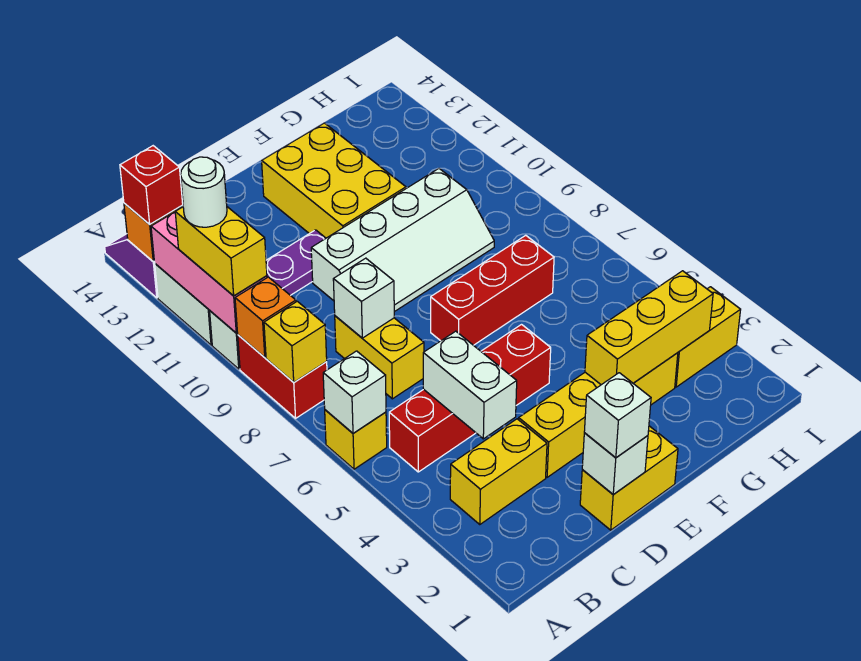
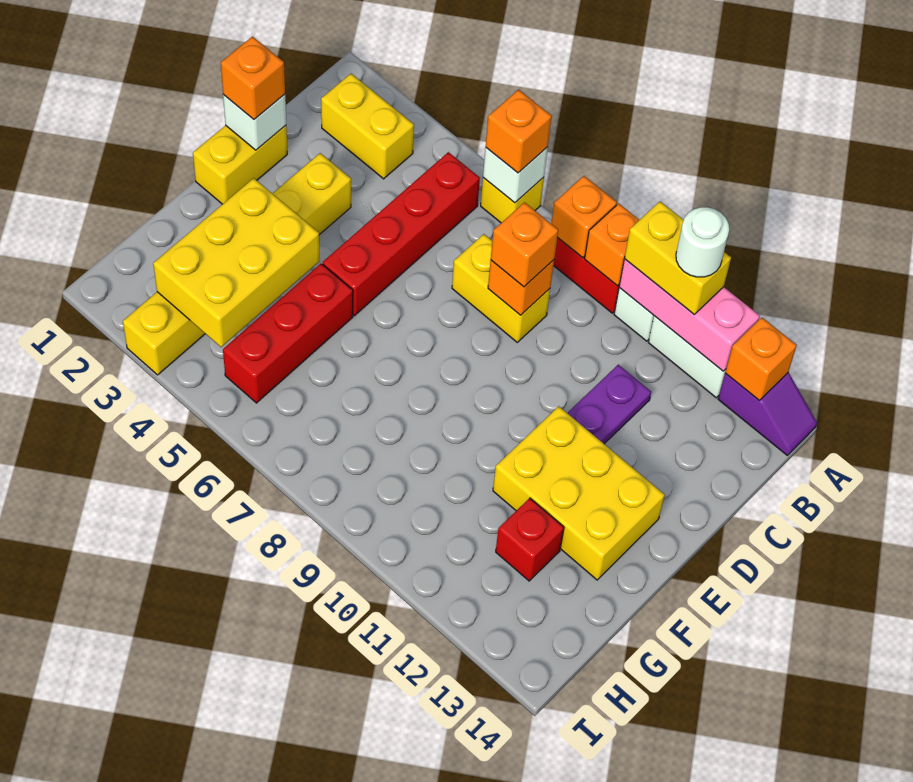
none -> orange brick A6 level 3
yellow brick A8 level 2 -> orange brick A8 level 2
red brick A13 level 3 -> red brick G12 level 1
yellow brick B3:C3 level 1 -> yellow brick B2:B3 level 1
white brick C4:C5 level 2 -> none
white brick C8 level 2 -> orange brick C8 level 2
none -> orange brick C8 level 3
white brick D1 level 3 -> orange brick D1 level 3
white slope D9:G10 level 1 top 10 -> none
red brick E7:G7 level 1 -> red brick F5:H5 level 1
yellow brick F3:H3 level 2 -> yellow brick F3:H4 level 2

